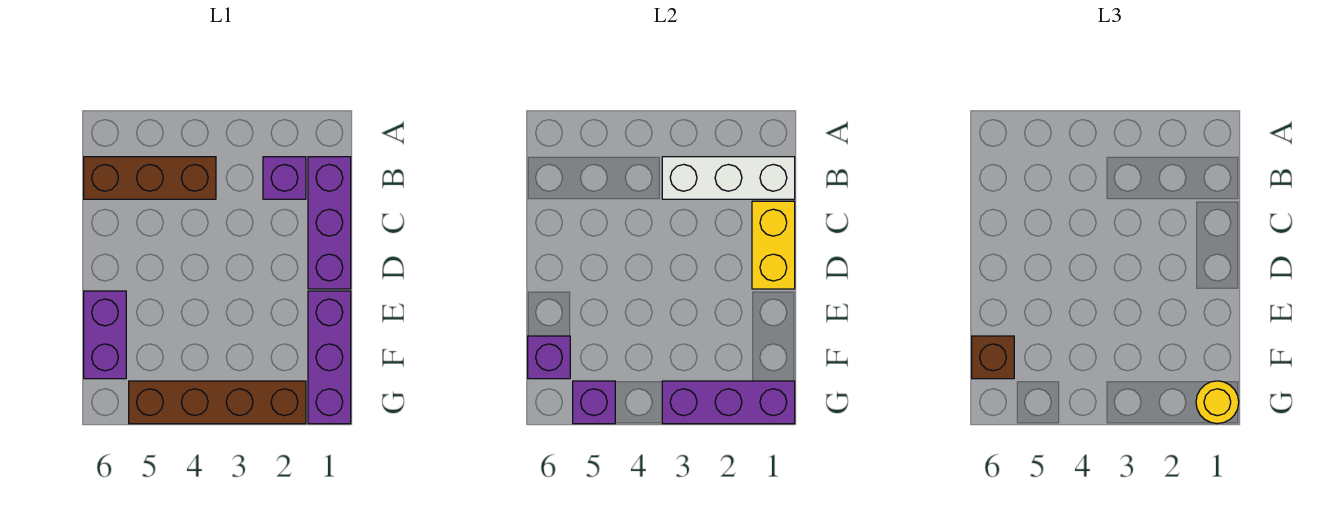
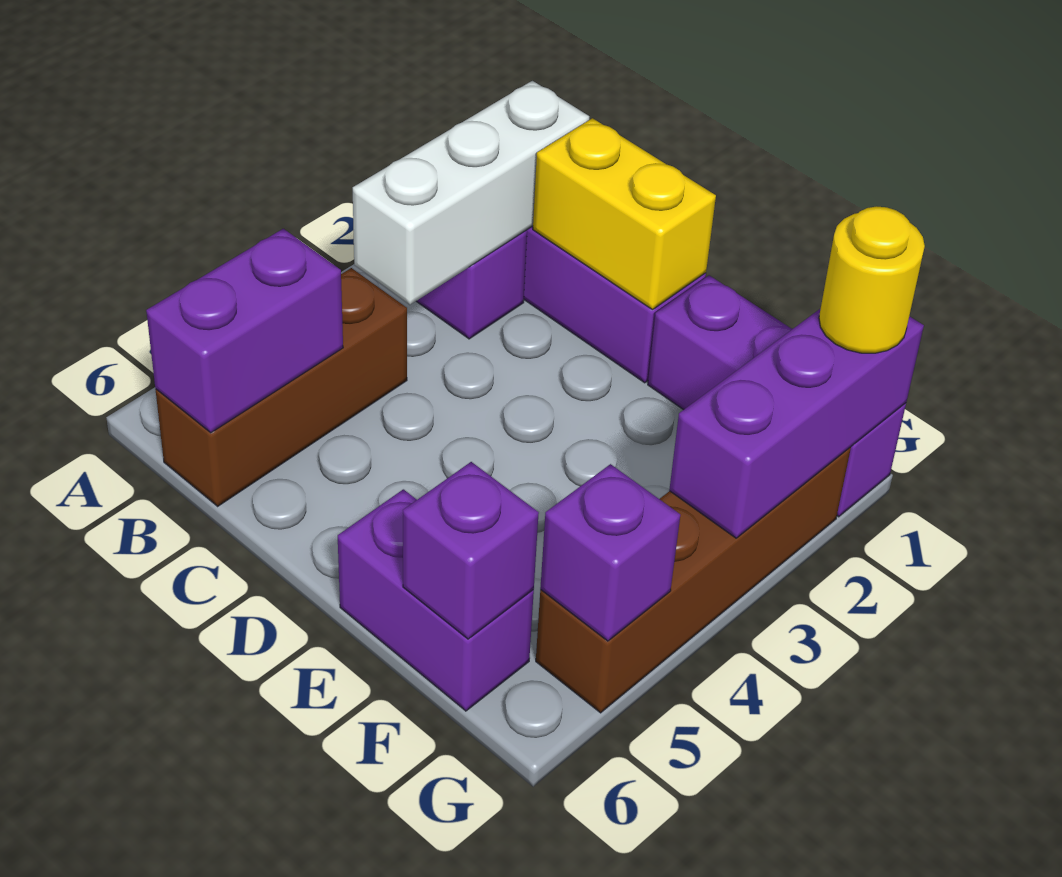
none -> purple brick B5:B6 level 2
brown brick F6 level 3 -> none

